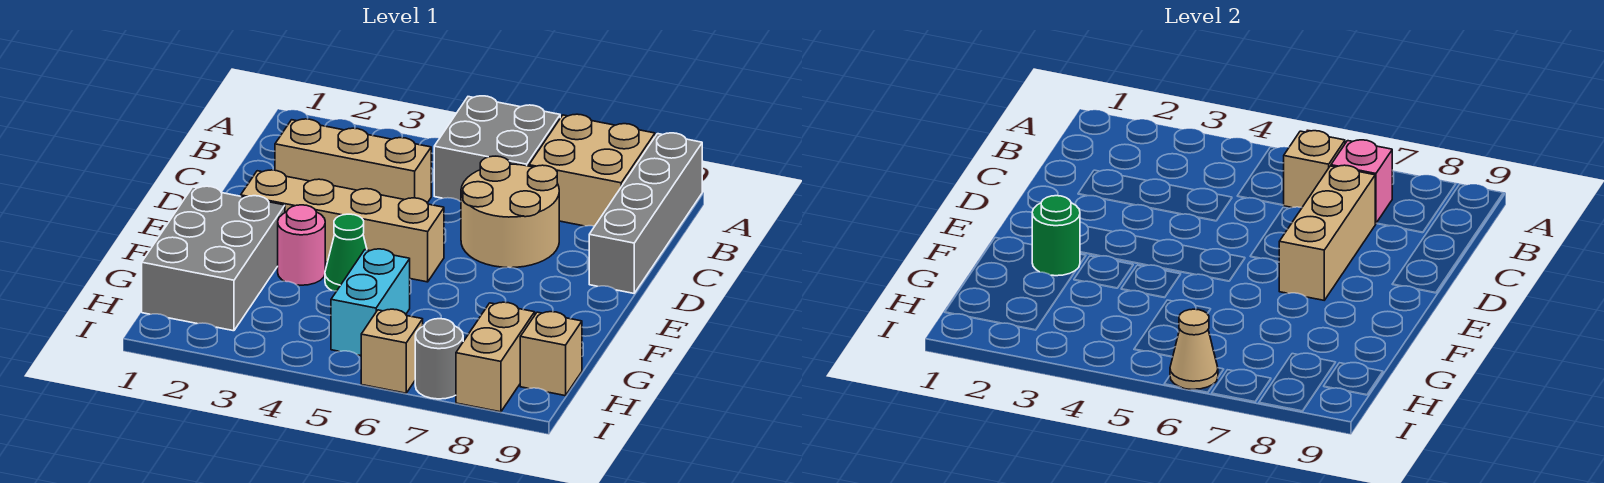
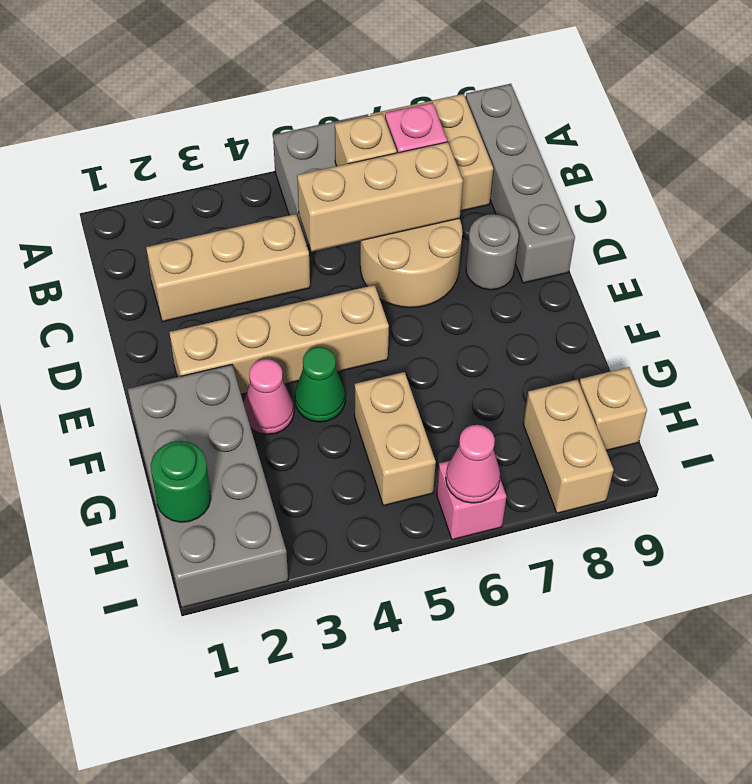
tan brick C7:E7 level 2 -> tan brick C5:C7 level 2
grey brick F1:H2 level 1 -> grey brick F1:I2 level 1
green round brick F2 level 2 -> green round brick H1 level 2
pink round brick F3 level 1 -> pink cone F3 level 1
cyan brick G5:H5 level 1 -> tan brick G5:H5 level 1
tan brick I6 level 1 -> pink brick I6 level 1
tan cone I6 level 2 -> pink cone I6 level 2
grey round brick I7 level 1 -> grey round brick D8 level 1

